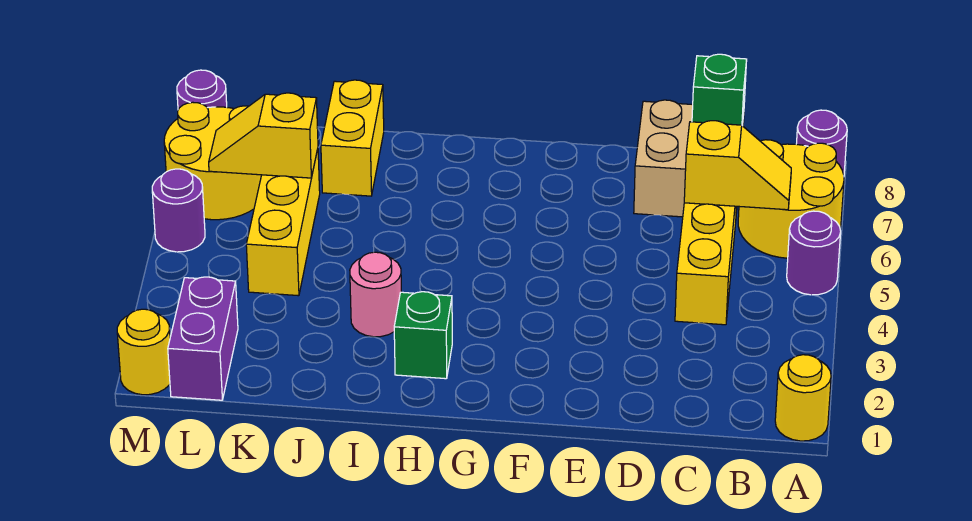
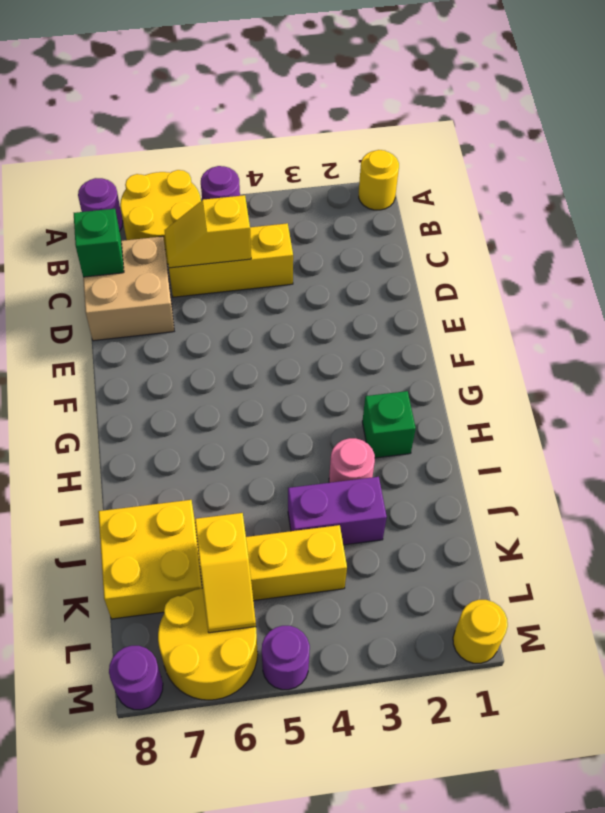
yellow slope B6:C6 level 2 top C -> yellow slope C5:C6 level 2 top 5
yellow brick J7:J8 level 1 -> yellow brick J7:K8 level 1
purple brick L1:L2 level 1 -> purple brick J3:J4 level 1

